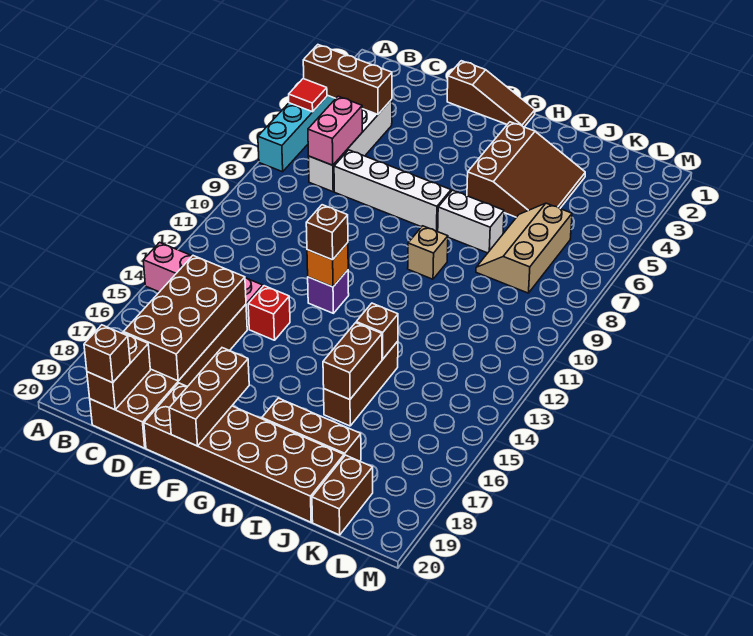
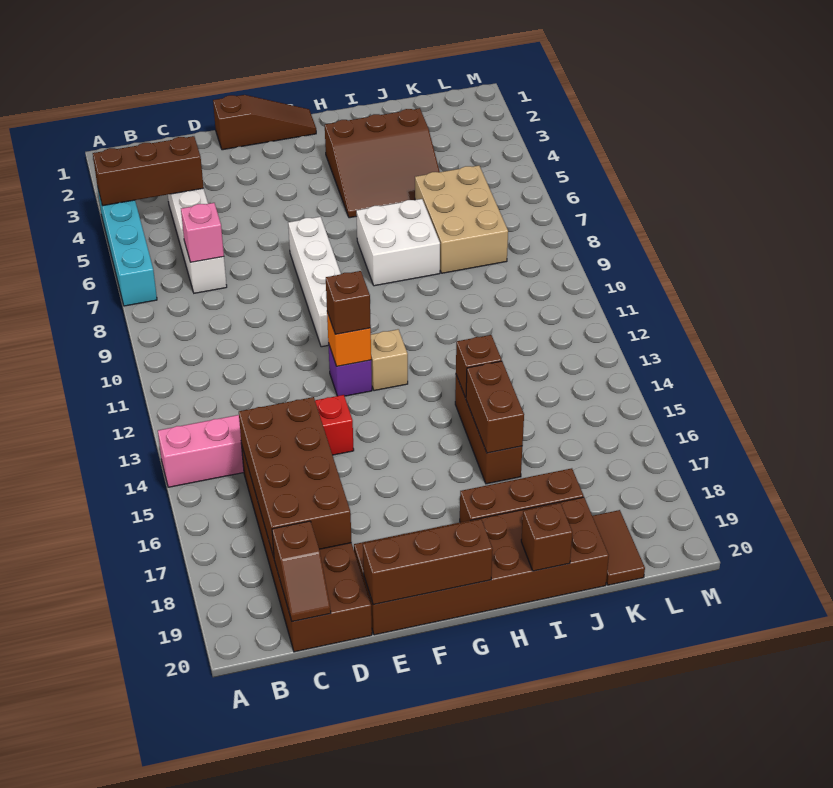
red tile A5 level 2 -> none
pink brick C6:C7 level 2 -> pink brick C7 level 2
brown brick C19:C20 level 2 -> brown slope C19:C20 level 2 top 19
brown brick C20 level 3 -> brown brick I20 level 2
white brick D7:G7 level 1 -> white brick F7:F10 level 1
brown brick F18:F20 level 2 -> brown brick E20:G20 level 2
brown slope H3:J5 level 1 top H -> brown slope H3:J5 level 1 top 3
white brick H7:I7 level 1 -> white brick H7:I8 level 1
tan brick H9 level 1 -> tan brick G12 level 1
tan slope J6:K8 level 1 top K -> tan brick J6:K8 level 1
brown brick K19:K20 level 1 -> brown tile K19:K20 level 1

